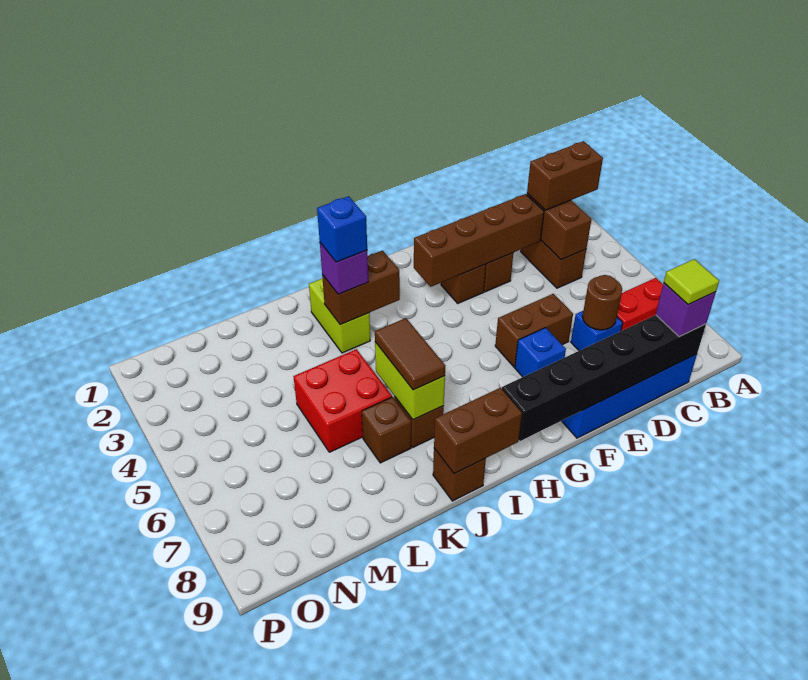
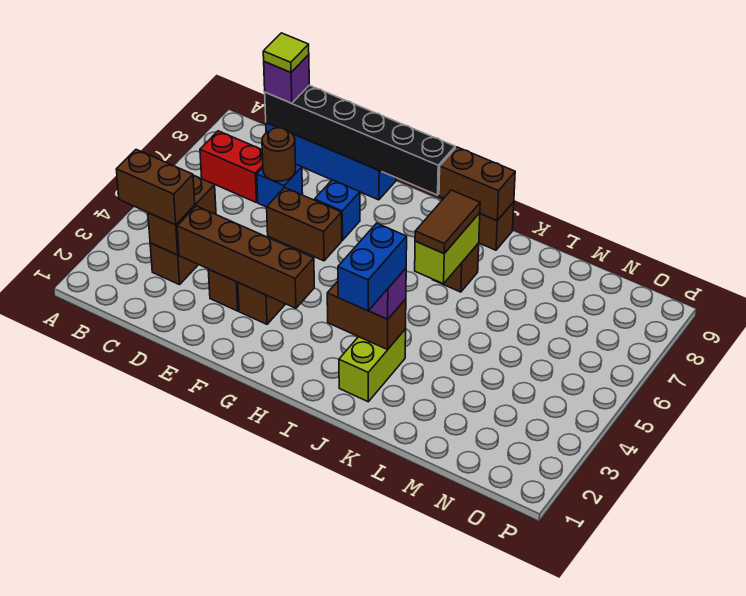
blue brick J3 level 4 -> blue brick J2:J3 level 4
red brick K5:L6 level 1 -> none
brown brick K7 level 1 -> none

